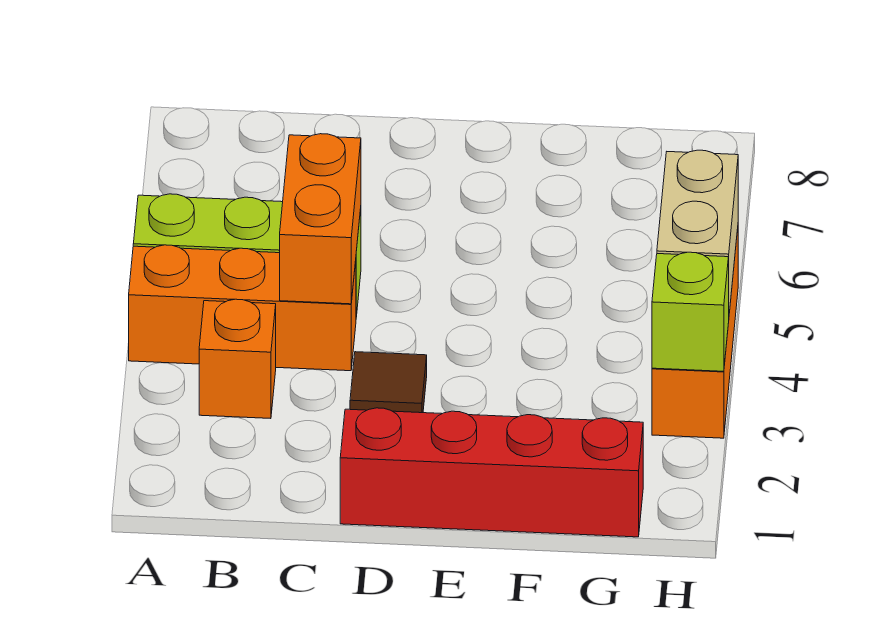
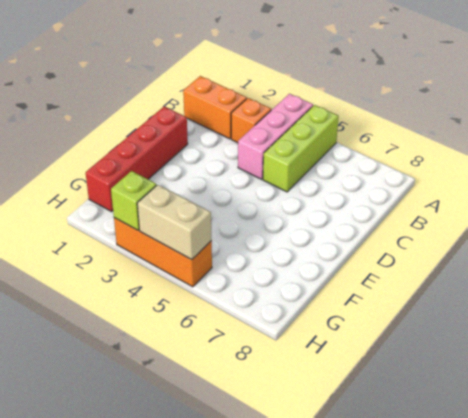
orange brick A4:C4 level 1 -> pink brick A4:C4 level 1
orange brick C4:C5 level 2 -> orange brick B1:B2 level 1
brown tile D3 level 1 -> none

